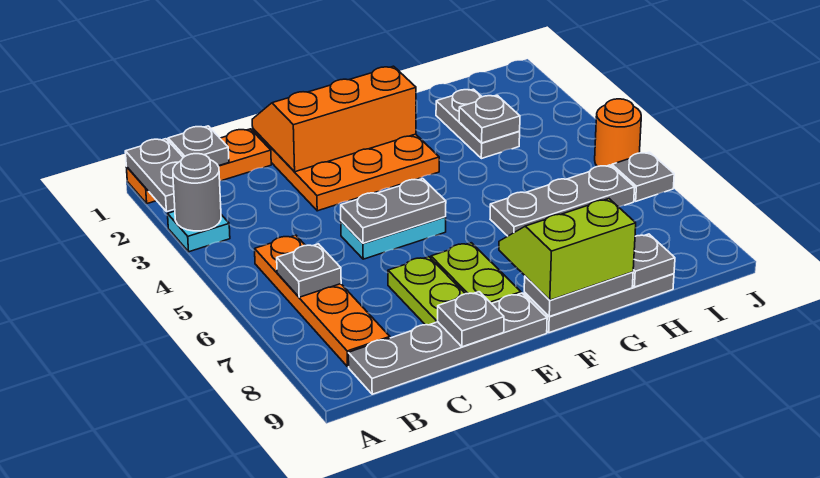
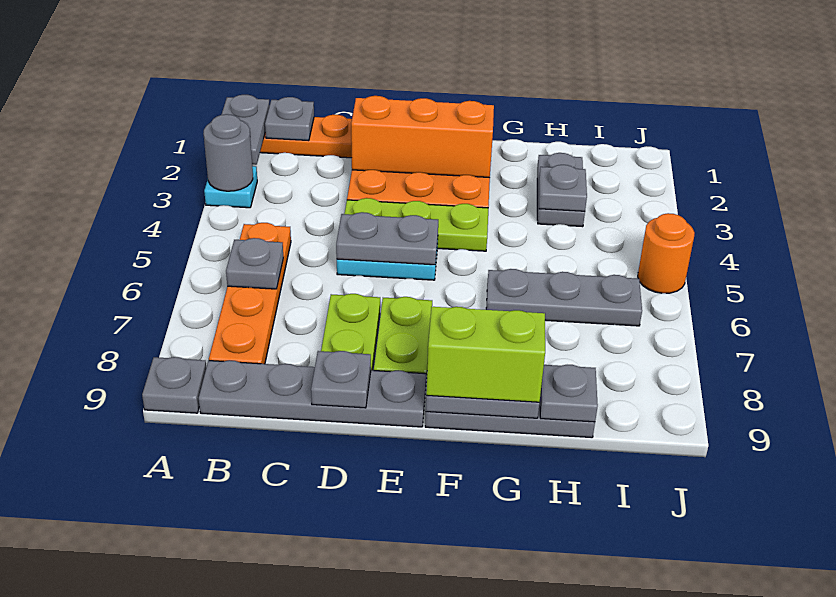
none -> lime plate D4:F4 level 1
grey plate J6 level 1 -> grey plate A9 level 1

